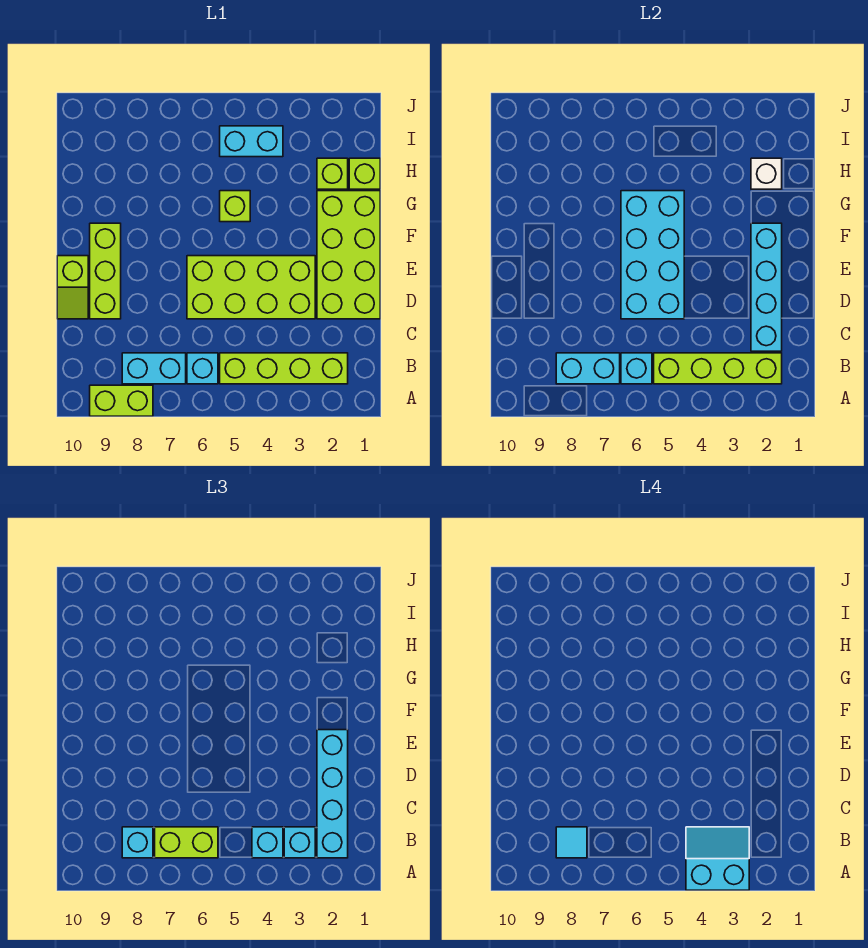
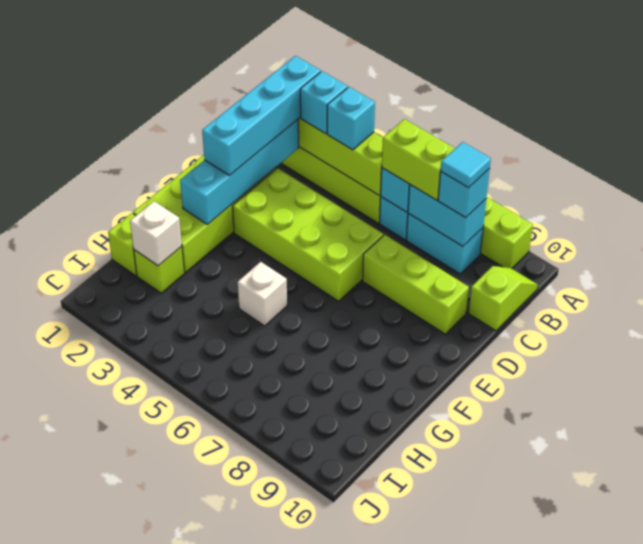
cyan slope A3:B4 level 4 top A -> none
cyan brick D5:G6 level 2 -> none
lime brick D9:F9 level 1 -> lime brick D7:D9 level 1
lime slope D10:E10 level 1 top E -> lime slope B10:C10 level 1 top C
lime brick G5 level 1 -> white brick G5 level 1
cyan brick I4:I5 level 1 -> none

